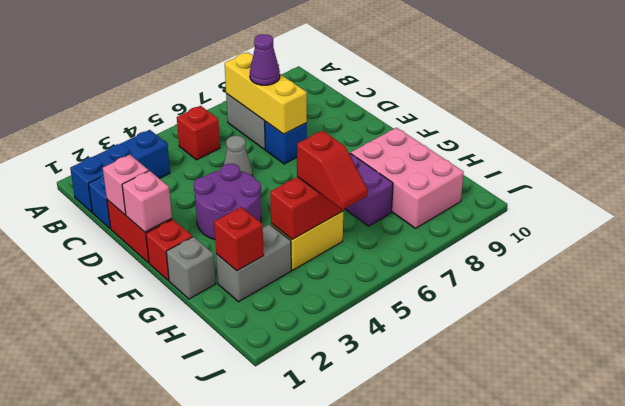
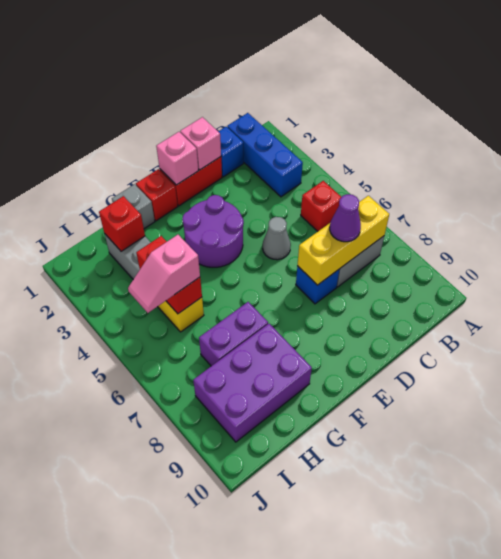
pink brick G8:I9 level 1 -> purple brick G8:I9 level 1
red slope H5:I5 level 3 top H -> pink slope H5:I5 level 3 top H

